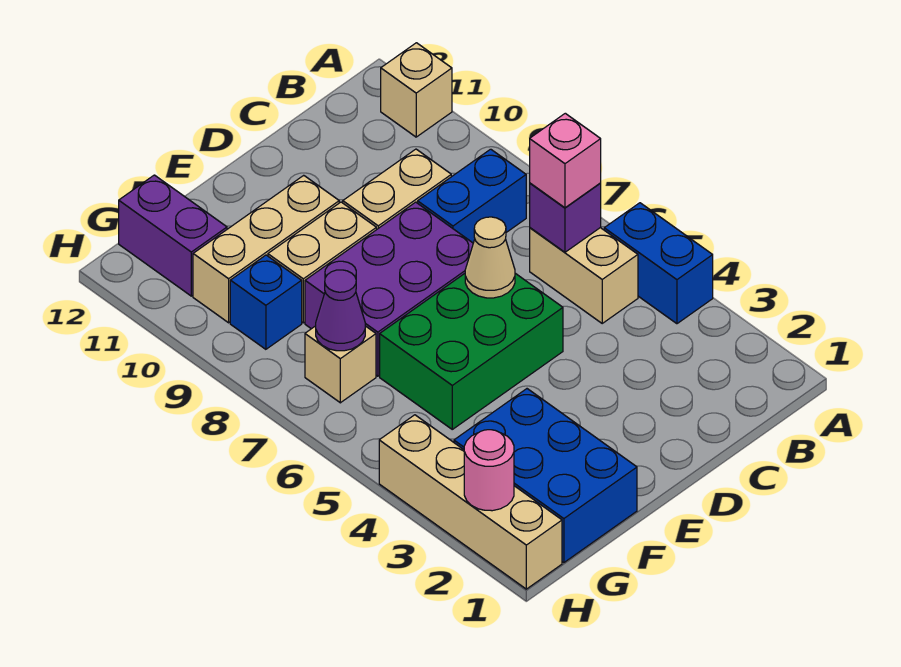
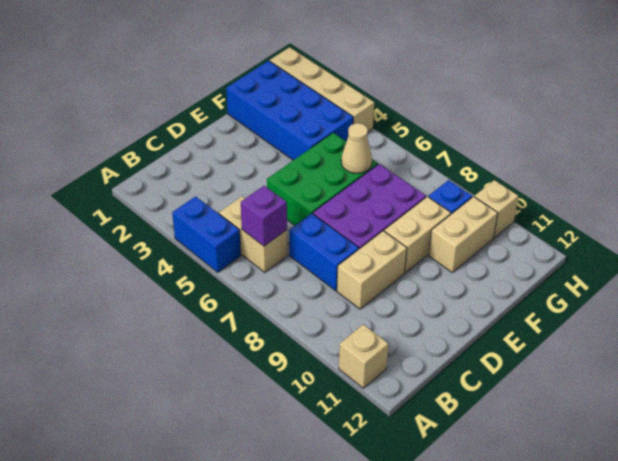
pink brick B6 level 3 -> none
blue brick B8:C8 level 1 -> blue brick C7:C8 level 1
tan cone D6 level 2 -> tan cone F6 level 2
tan brick E10:G10 level 1 -> tan brick F10:G10 level 1
blue brick F1:G3 level 1 -> blue brick F1:G4 level 1
tan brick G7 level 1 -> tan brick H10 level 1
purple cone G7 level 2 -> none
purple brick G11:G12 level 1 -> none
pink round brick H2 level 2 -> none

